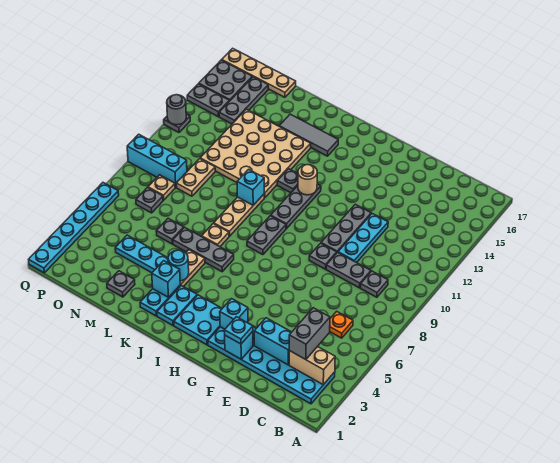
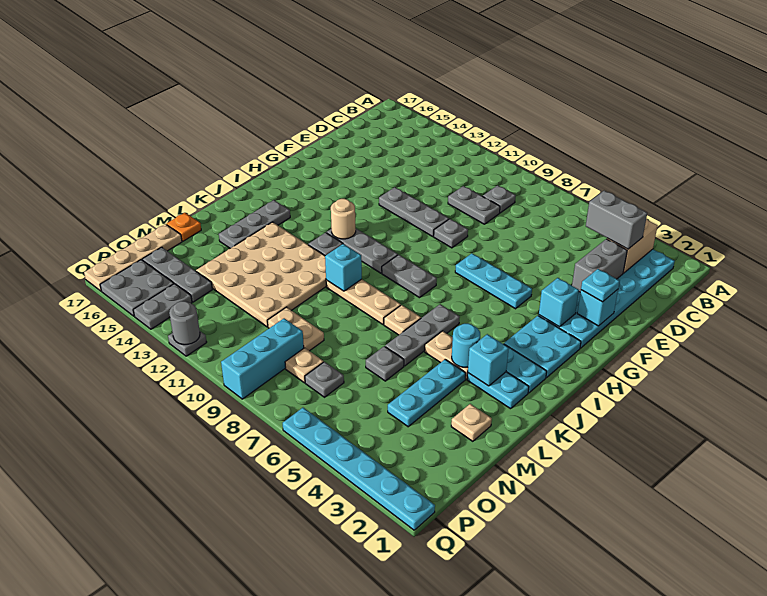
orange plate C6 level 1 -> orange plate M17 level 1
cyan brick D3:E3 level 2 -> grey brick D3:E3 level 2
grey plate D9:E9 level 1 -> grey plate D9:D10 level 1
cyan plate E10:E12 level 1 -> cyan plate G5:G7 level 1
grey tile J15:L15 level 1 -> grey plate J15:L15 level 1
grey plate M2 level 1 -> tan plate M2 level 1

